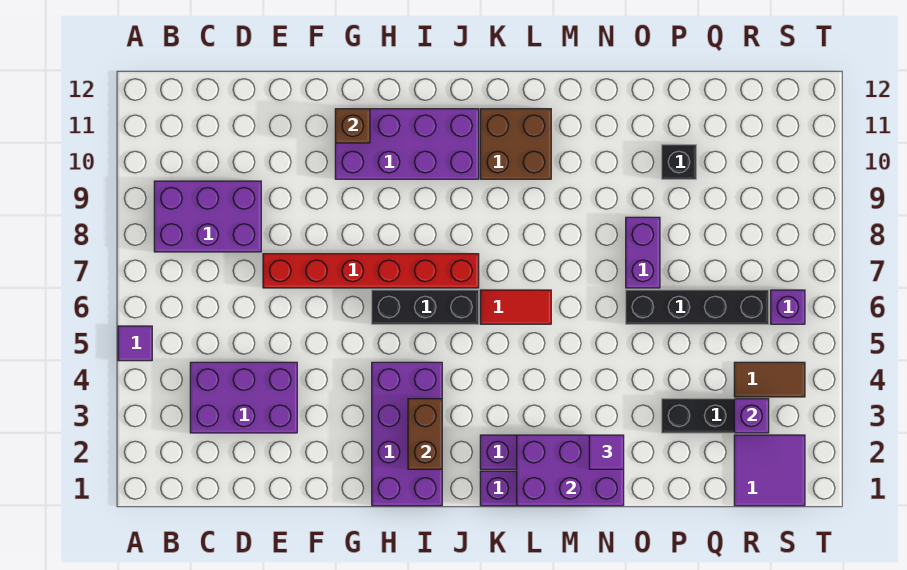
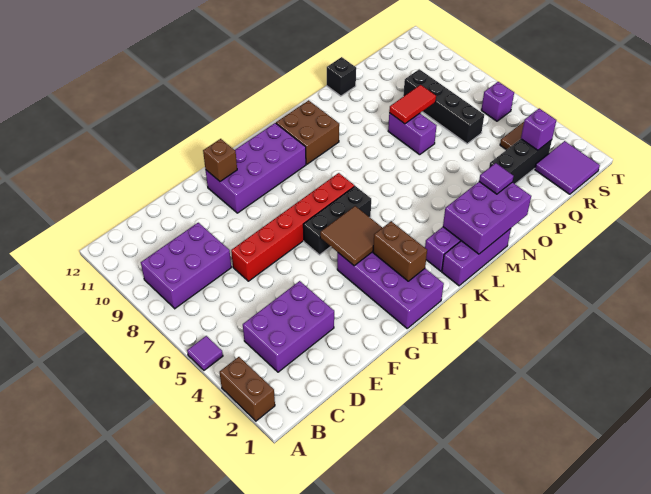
none -> brown brick A2:A3 level 1
none -> brown tile H4:I5 level 2
red tile K6:L6 level 1 -> red tile O8:P8 level 2
black brick O6:R6 level 1 -> black brick Q6:Q9 level 1
black brick P10 level 1 -> black brick O12 level 1

